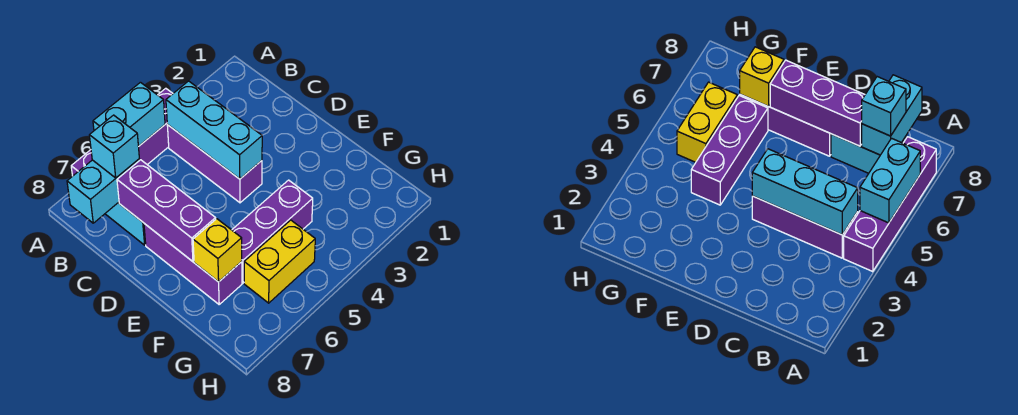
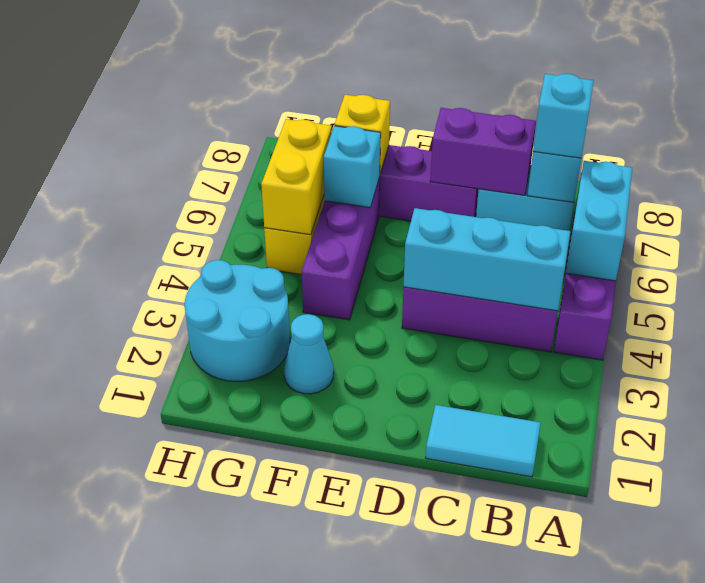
none -> cyan tile B1:C1 level 1
purple brick C7:E7 level 2 -> purple brick C7:D7 level 2
none -> cyan cone F2 level 1
none -> cyan brick F6 level 2
none -> cyan round brick G2:H3 level 1
none -> yellow brick G5:G6 level 2

